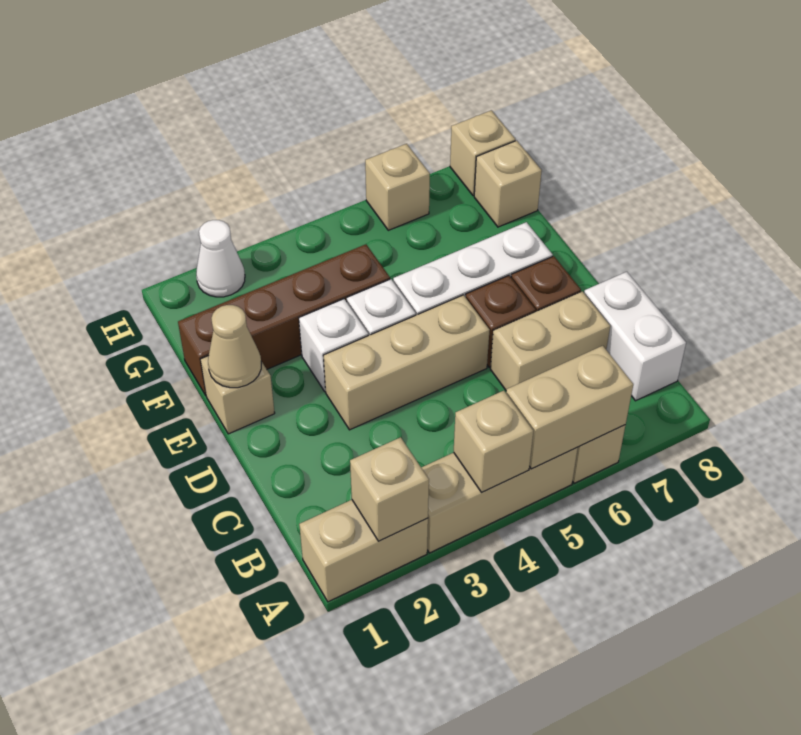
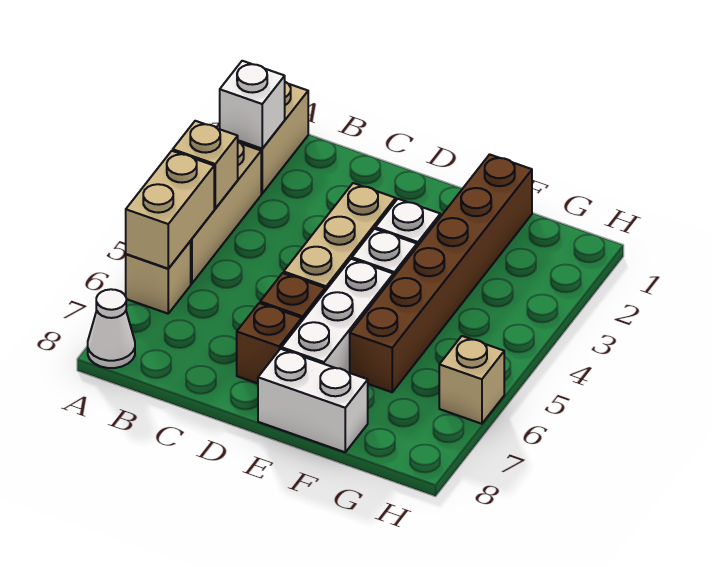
tan brick A2 level 2 -> white brick A2 level 2
white brick B8:C8 level 1 -> white brick E8:F8 level 1
tan brick C6:C7 level 1 -> none
tan brick E1 level 1 -> none
tan cone E1 level 2 -> none
brown brick F1:F4 level 1 -> brown brick F1:F6 level 1
tan brick G8 level 1 -> none
white cone H2 level 1 -> white cone A8 level 1
tan brick H8 level 1 -> none

